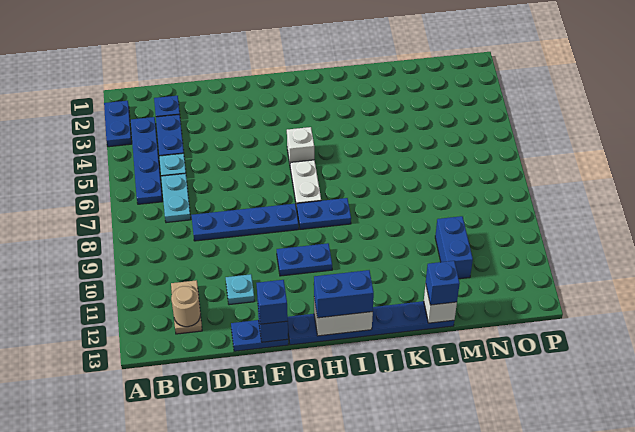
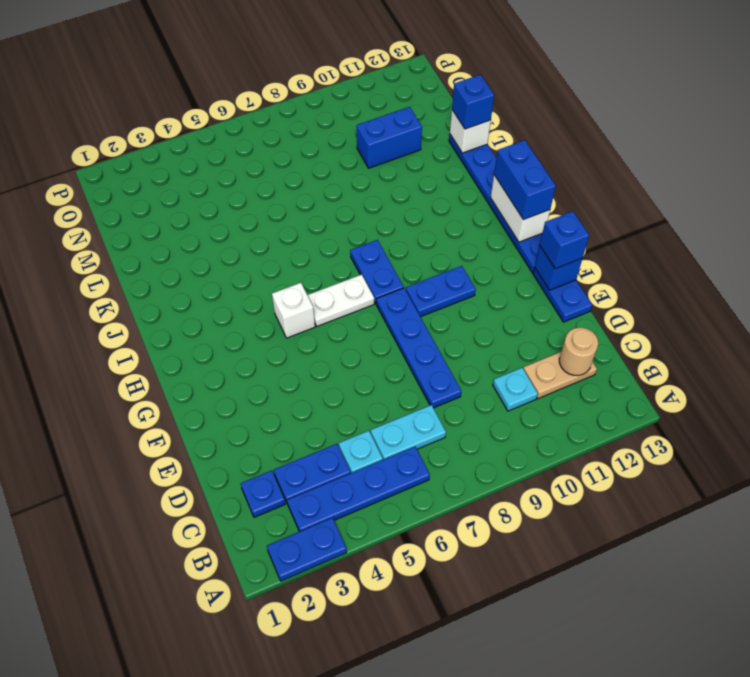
cyan plate E11 level 1 -> cyan plate C10 level 1
blue plate G10:H10 level 1 -> blue plate G9:G10 level 1

